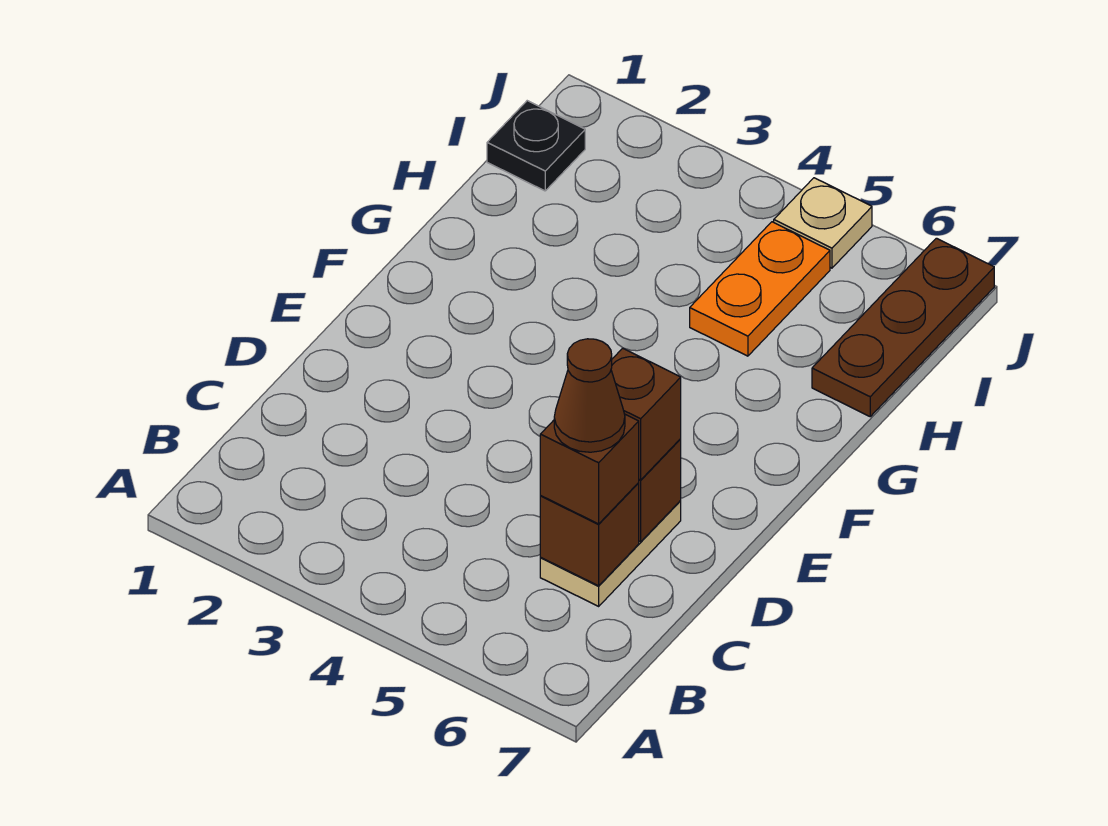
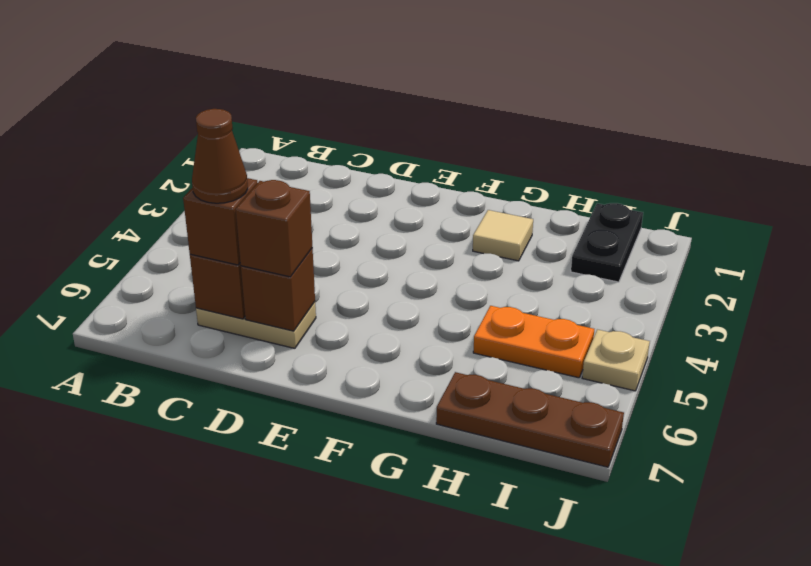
none -> tan tile G2 level 1
black plate I1 level 1 -> black plate I1:I2 level 1

